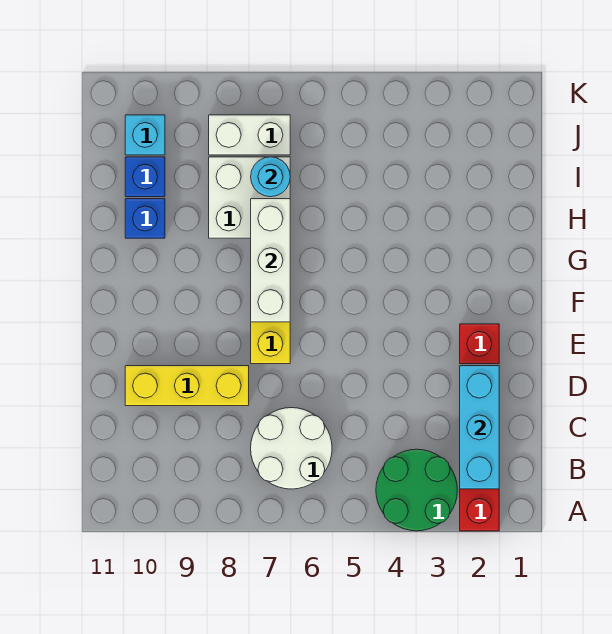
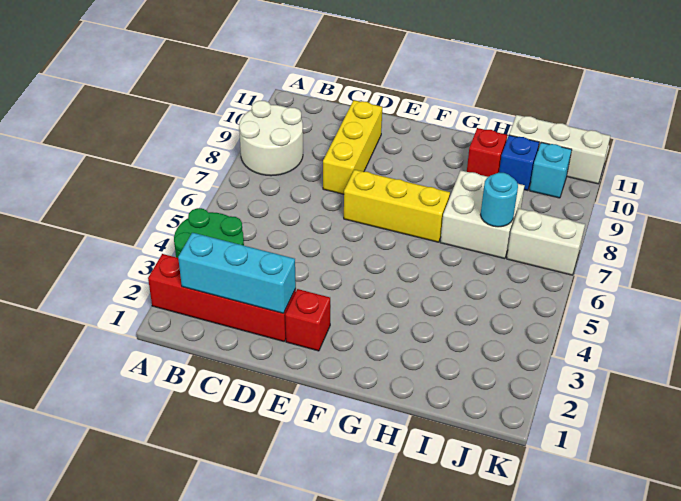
white round brick B6:C7 level 1 -> white round brick A8:B9 level 1
white brick F7:H7 level 2 -> white brick I11:K11 level 1
blue brick H10 level 1 -> red brick H10 level 1
white brick J7:J8 level 1 -> white brick J7:K7 level 1

